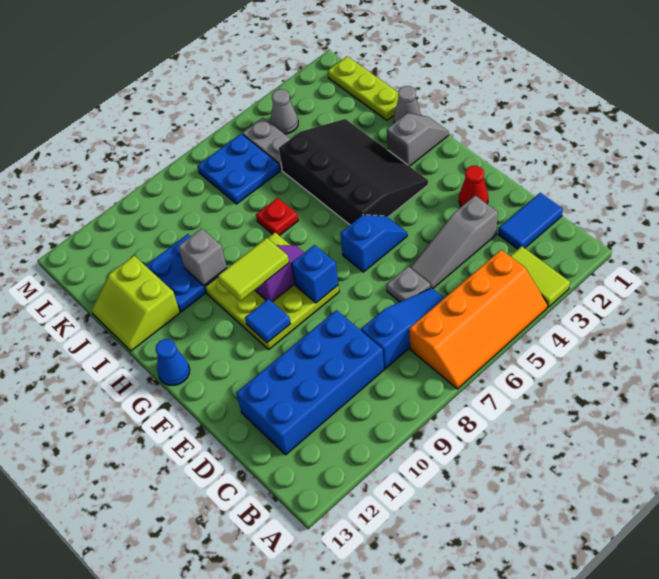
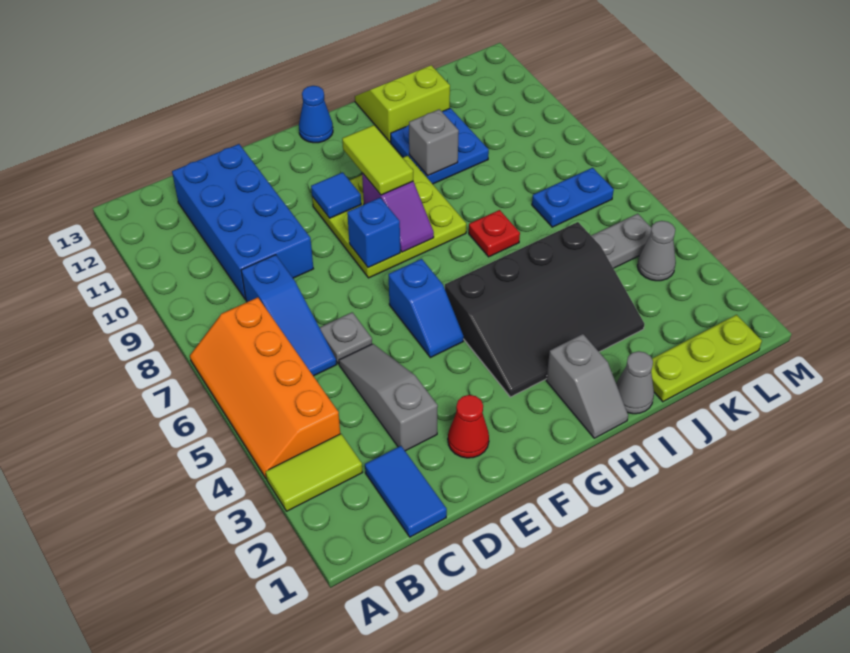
blue plate K6:L7 level 1 -> blue plate K7:L7 level 1

